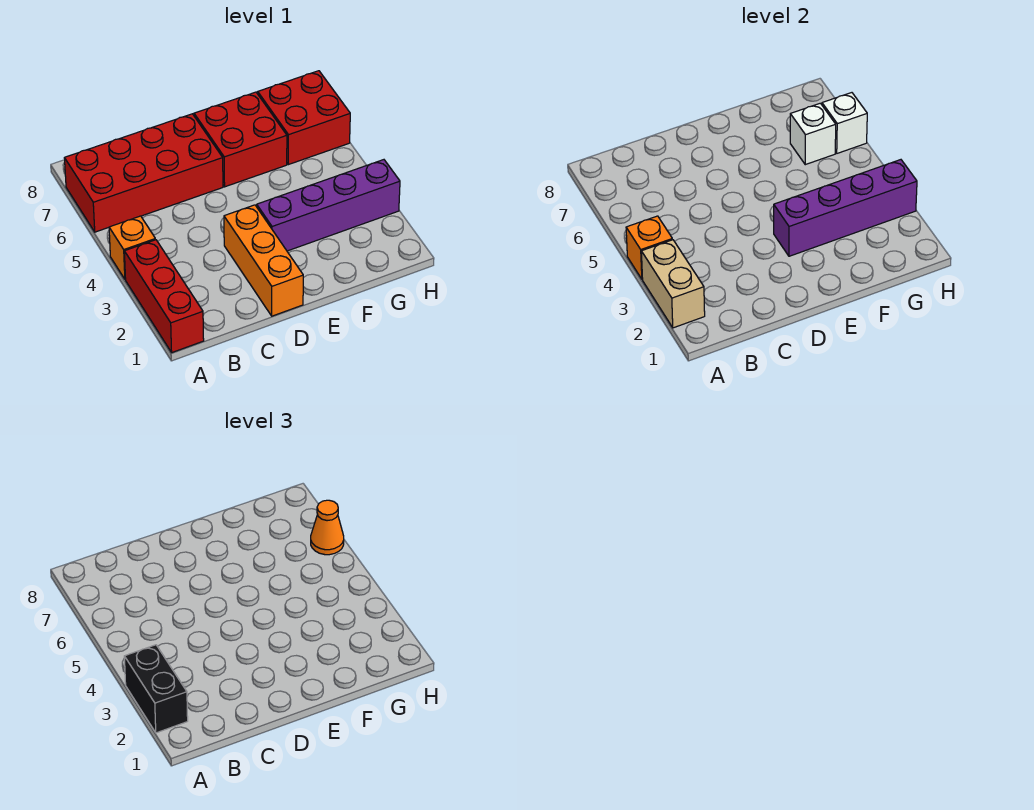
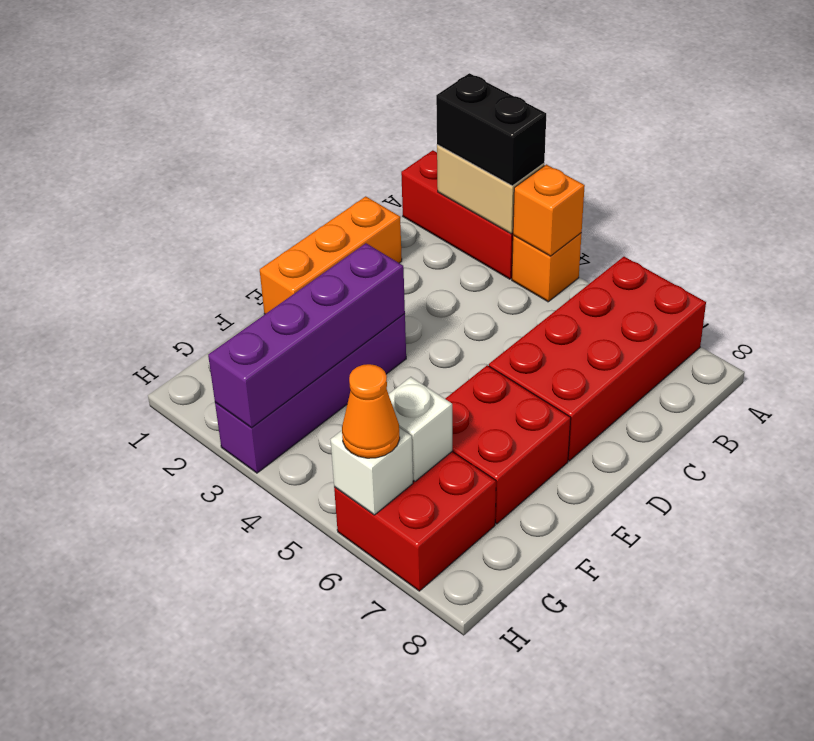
orange brick D1:D3 level 1 -> orange brick C1:E1 level 1

